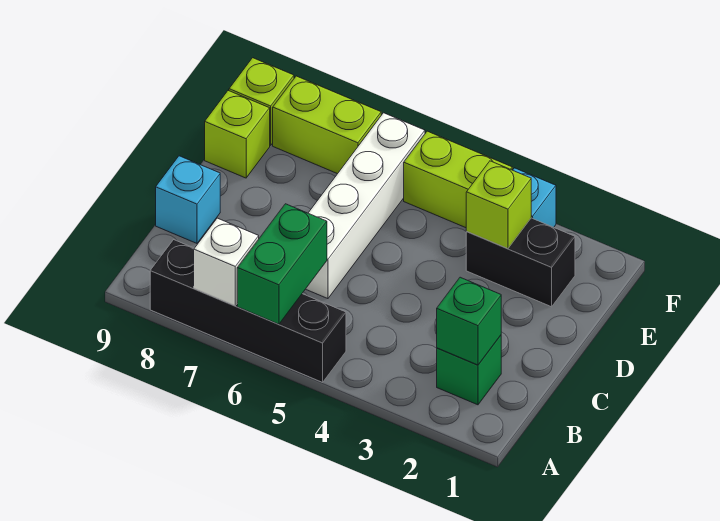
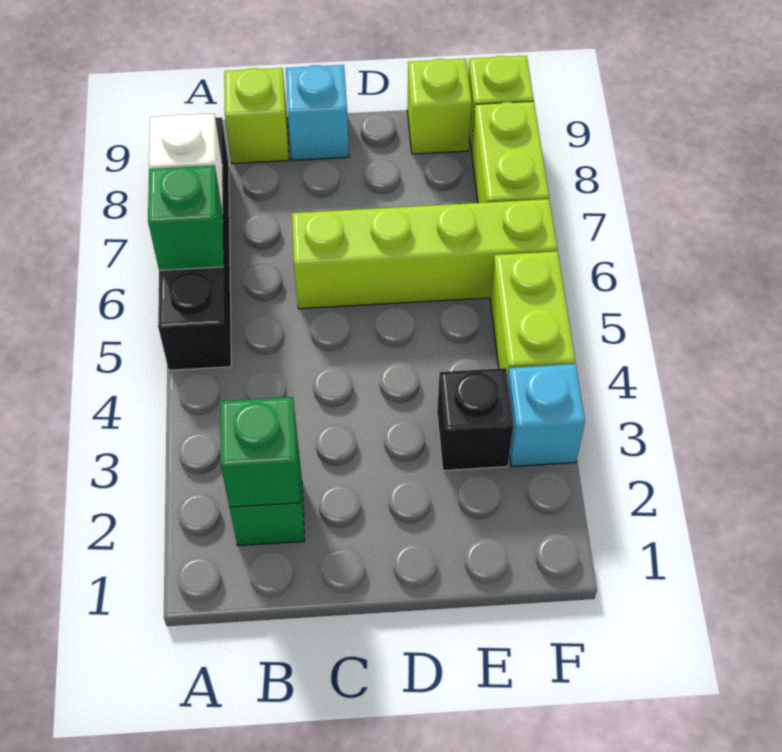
green brick A6:B6 level 2 -> green brick A6 level 2
white brick C6:F6 level 1 -> lime brick C6:F6 level 1
black brick E2:E3 level 1 -> black brick E3 level 1
lime brick E3 level 2 -> lime brick B9 level 1

